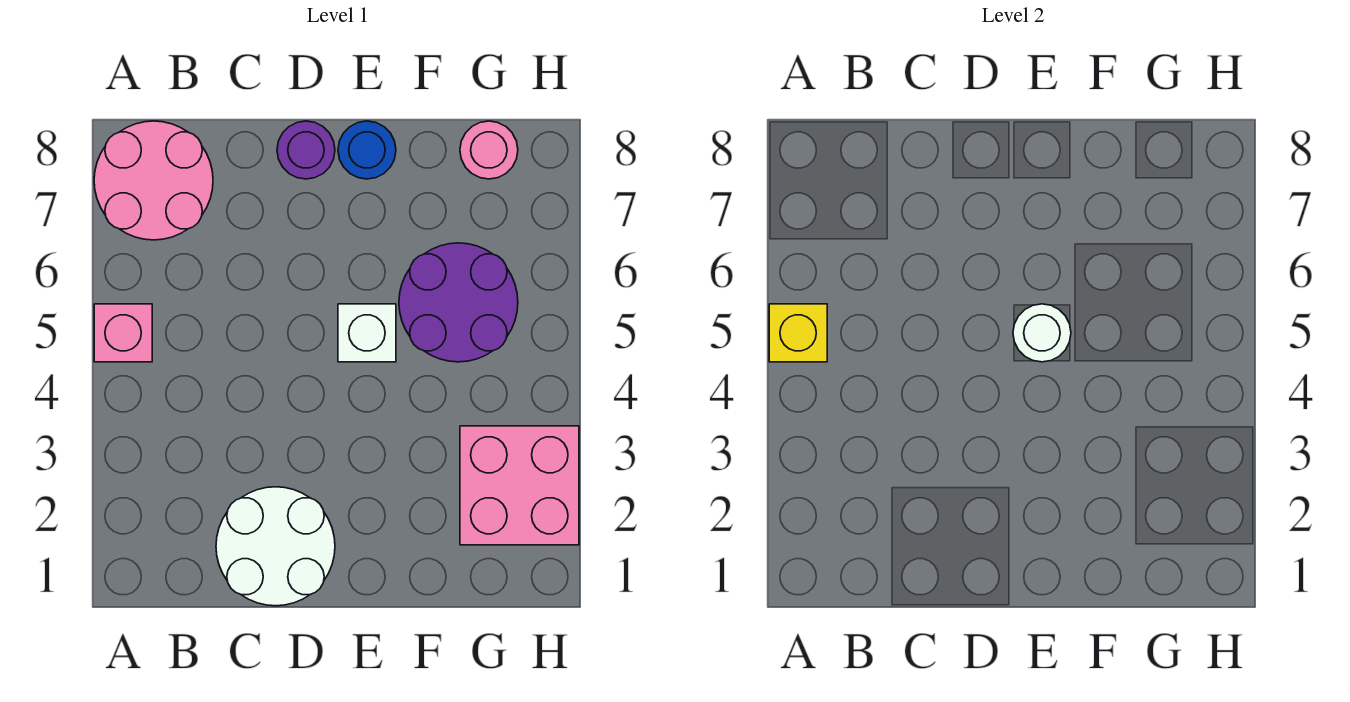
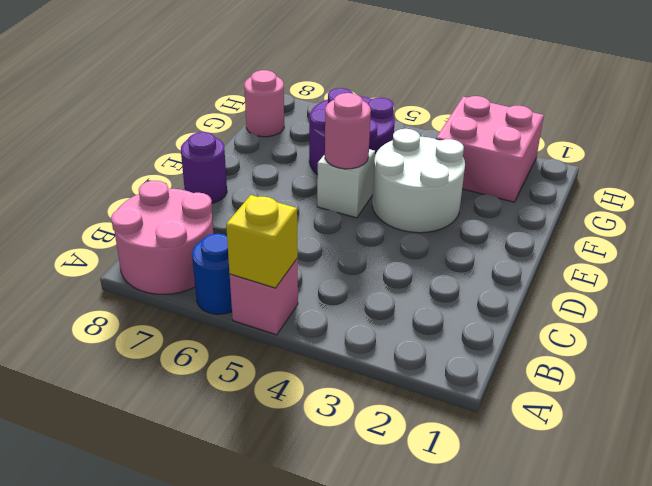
white round brick C1:D2 level 1 -> white round brick E3:F4 level 1
white round brick E5 level 2 -> pink round brick E5 level 2
blue round brick E8 level 1 -> blue round brick A6 level 1

